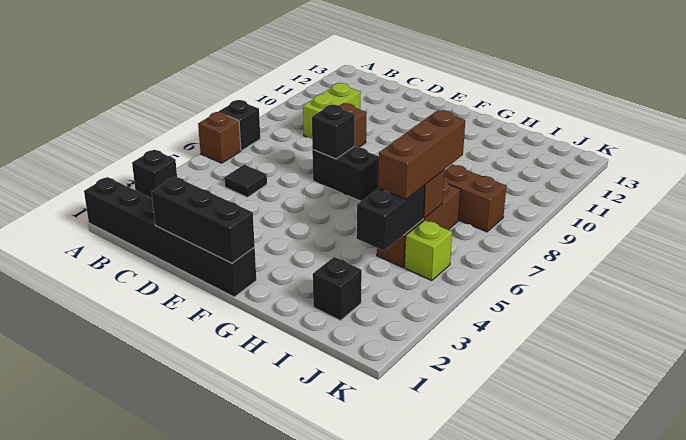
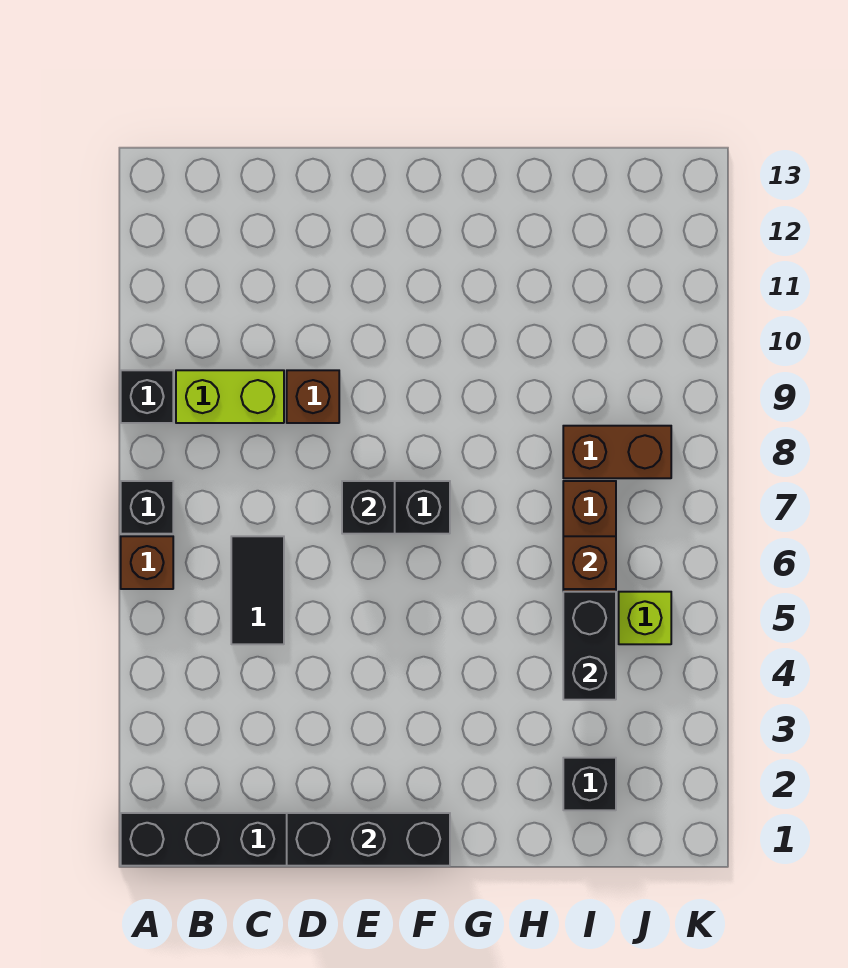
black brick A3 level 1 -> black brick A9 level 1
black tile C5 level 1 -> black tile C5:C6 level 1
lime brick C9:C10 level 1 -> lime brick B9:C9 level 1
brown brick I5:I7 level 3 -> none

